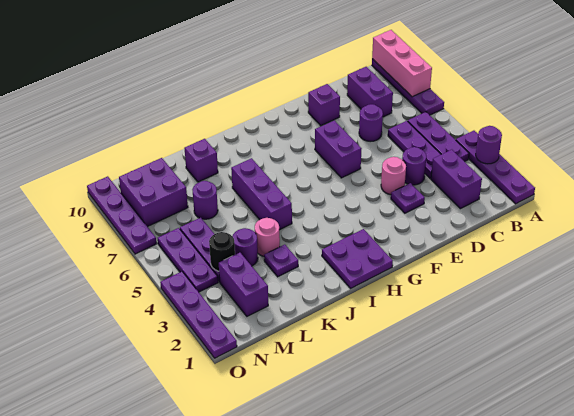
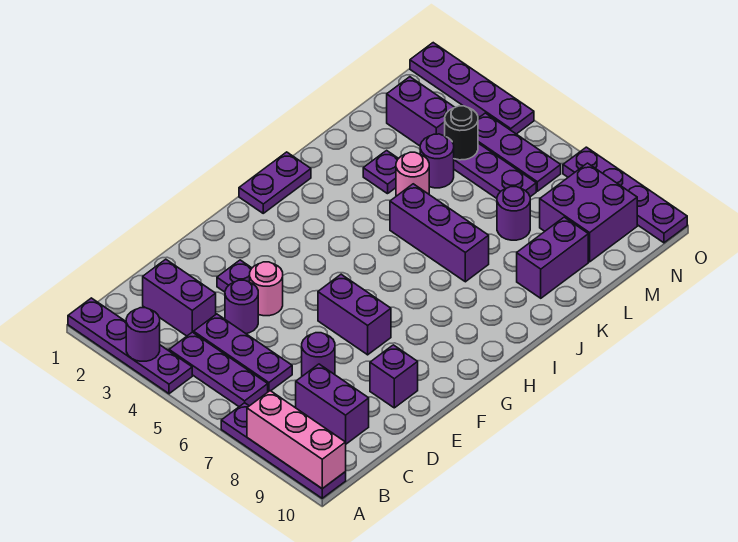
purple plate H1:I2 level 1 -> purple plate H1:I1 level 1
purple brick K9 level 1 -> purple brick K9:L9 level 1

